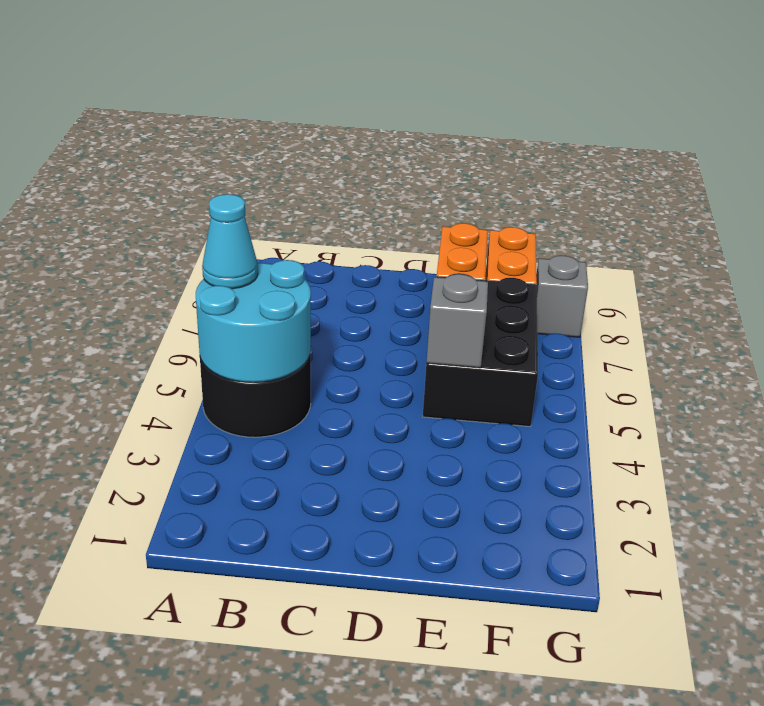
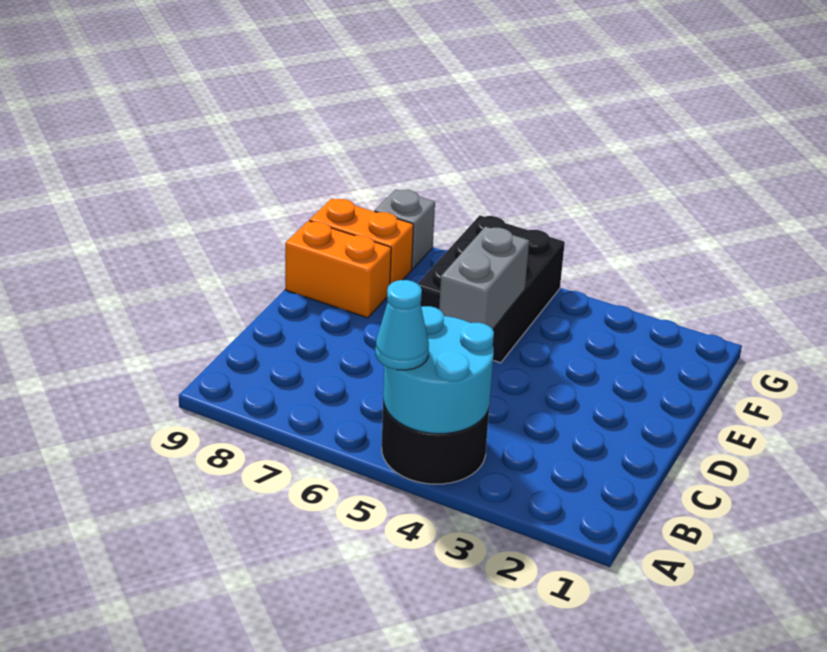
black brick E5:F7 level 1 -> black brick E5:G6 level 1
grey brick E5 level 2 -> grey brick D5:E5 level 2

